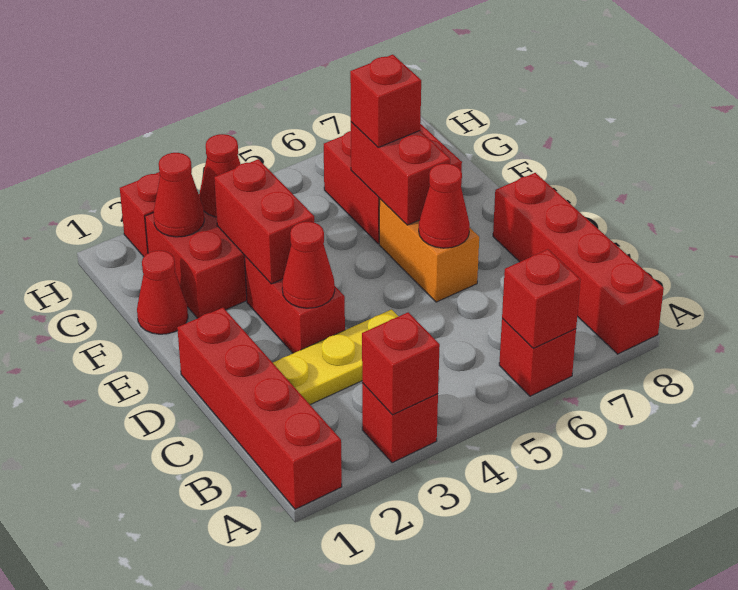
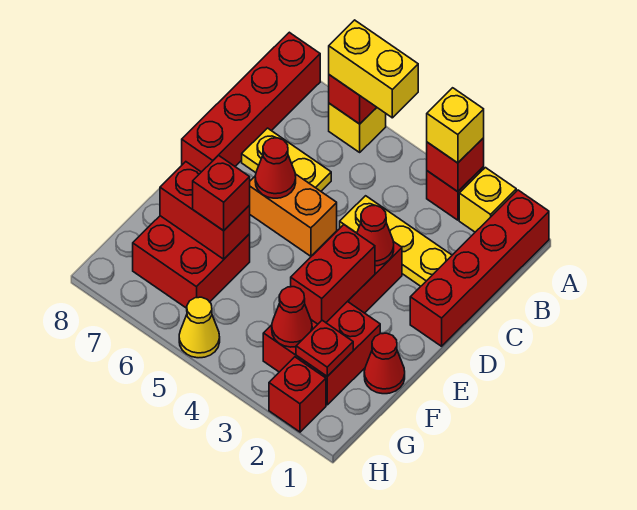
none -> yellow brick A2 level 1
none -> yellow brick A3 level 3
none -> yellow brick A5:A6 level 3
red brick A6 level 1 -> yellow brick A6 level 1
none -> yellow plate C6:C7 level 1
orange brick D6:E6 level 1 -> orange brick D5:D6 level 1
red brick E6:F6 level 2 -> red brick F6:F7 level 2
red cone G2 level 2 -> red plate G2 level 2
none -> yellow cone H5 level 1

